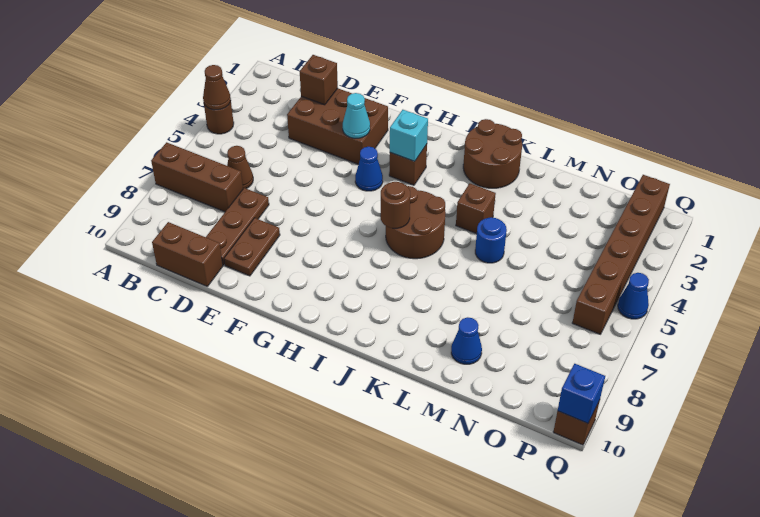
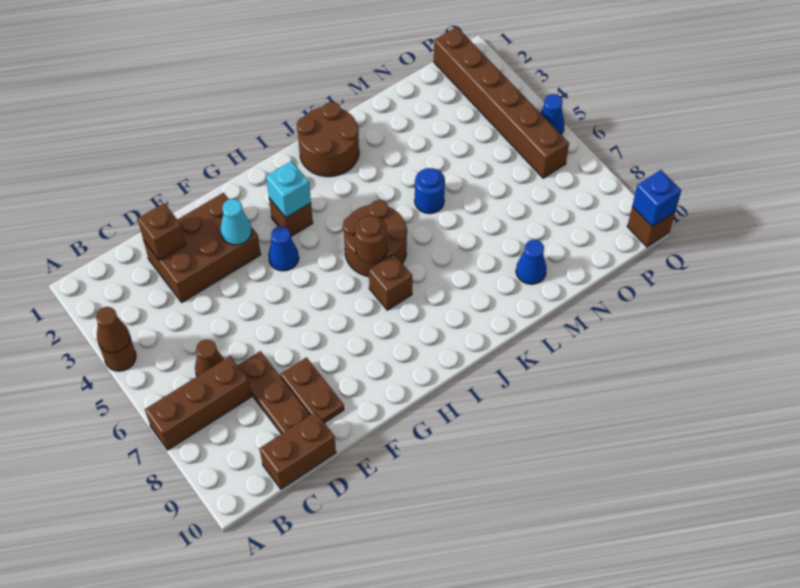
brown brick K4 level 1 -> brown brick I7 level 1

